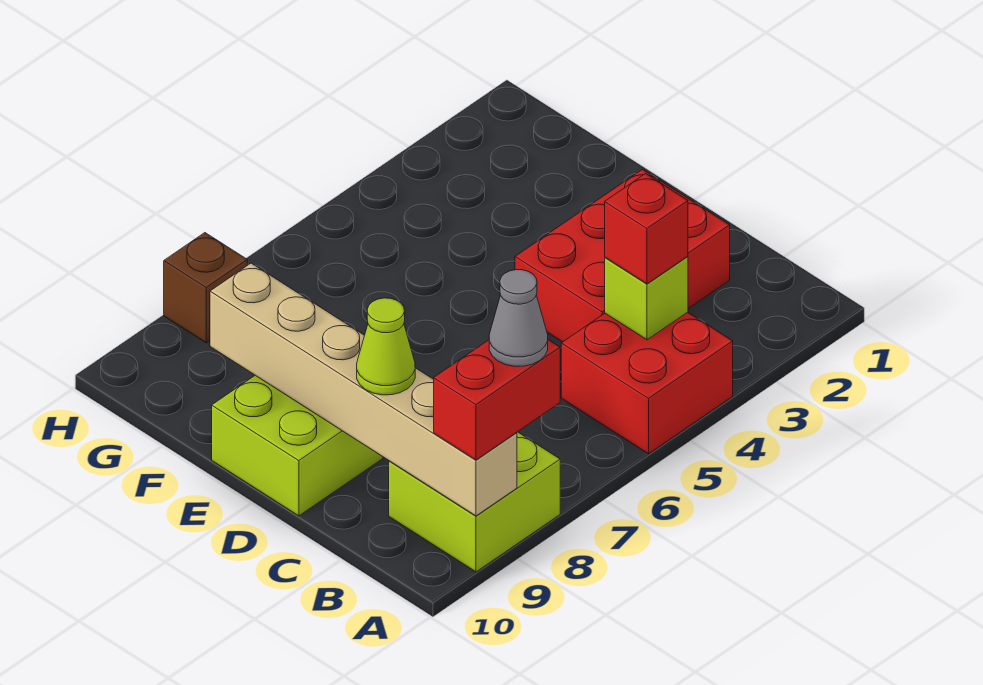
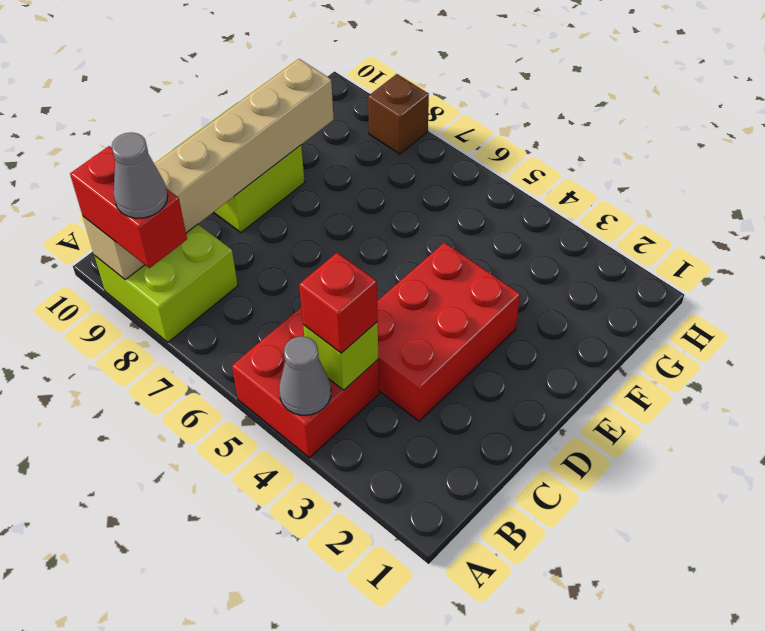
none -> grey cone A4 level 2
red brick C2:D4 level 1 -> red brick C3:E4 level 1
lime cone C9 level 3 -> none

